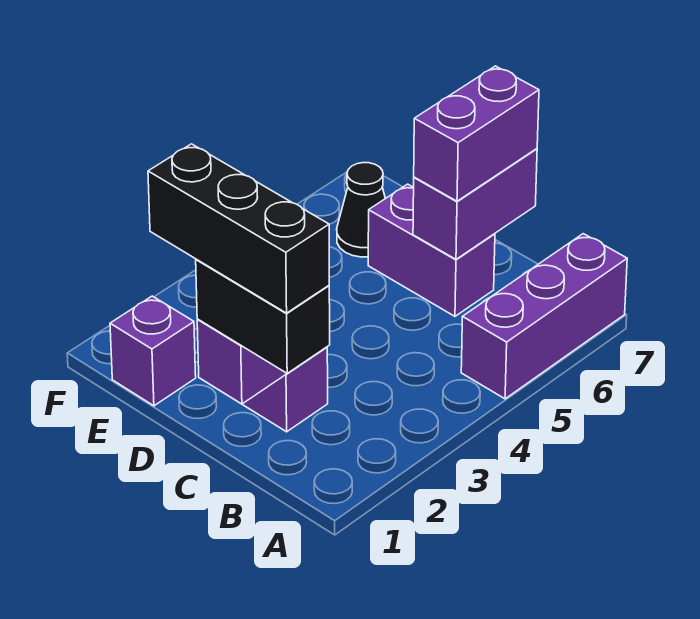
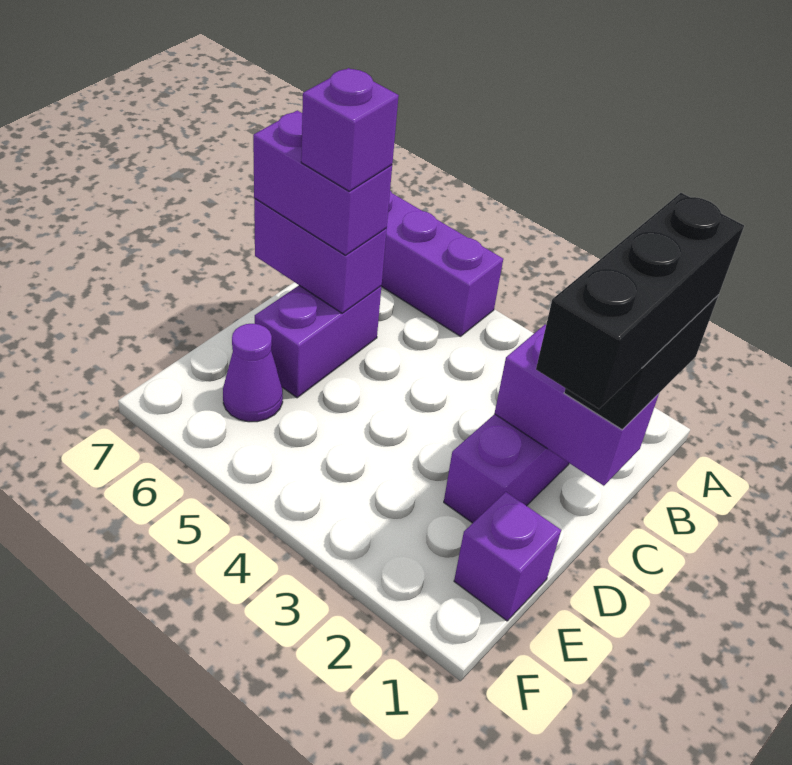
none -> purple brick C6 level 4
black cone E6 level 1 -> purple cone E6 level 1

